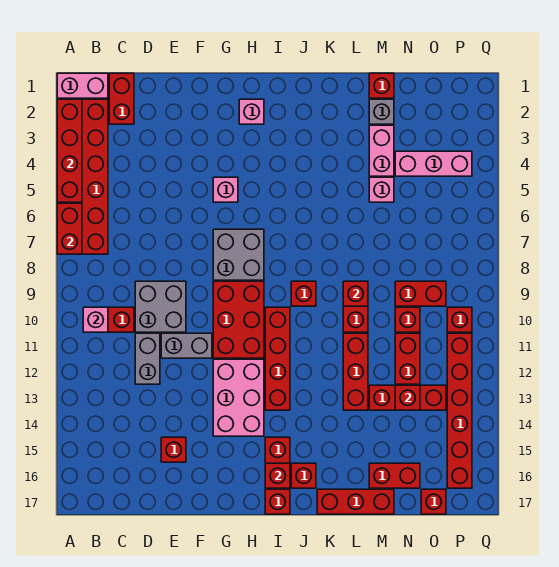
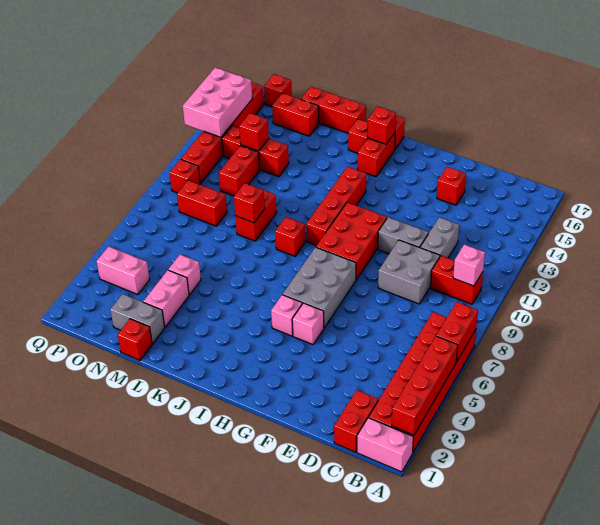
grey brick G7:H8 level 1 -> grey brick G6:H8 level 1
pink brick G12:H14 level 1 -> pink brick P13:Q15 level 2
pink brick H2 level 1 -> pink brick H5 level 1
red brick L11:L13 level 1 -> none
grey brick M2 level 1 -> grey brick M2:N2 level 1
pink brick N4:P4 level 1 -> pink brick O4:P4 level 1
red brick N10 level 1 -> none

